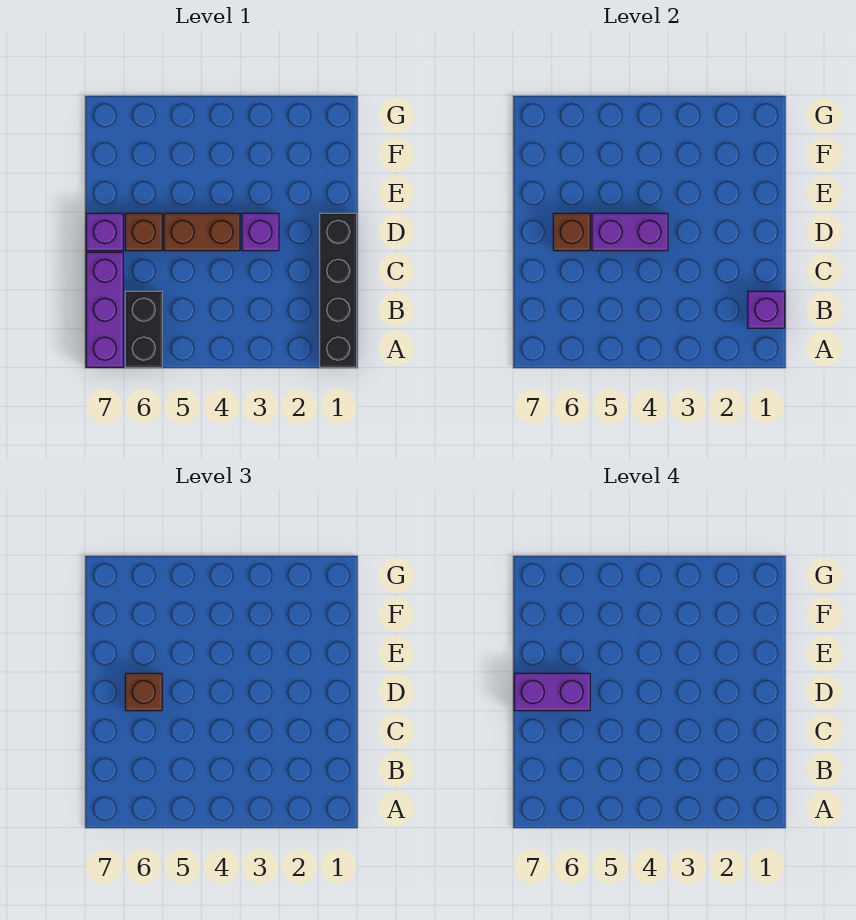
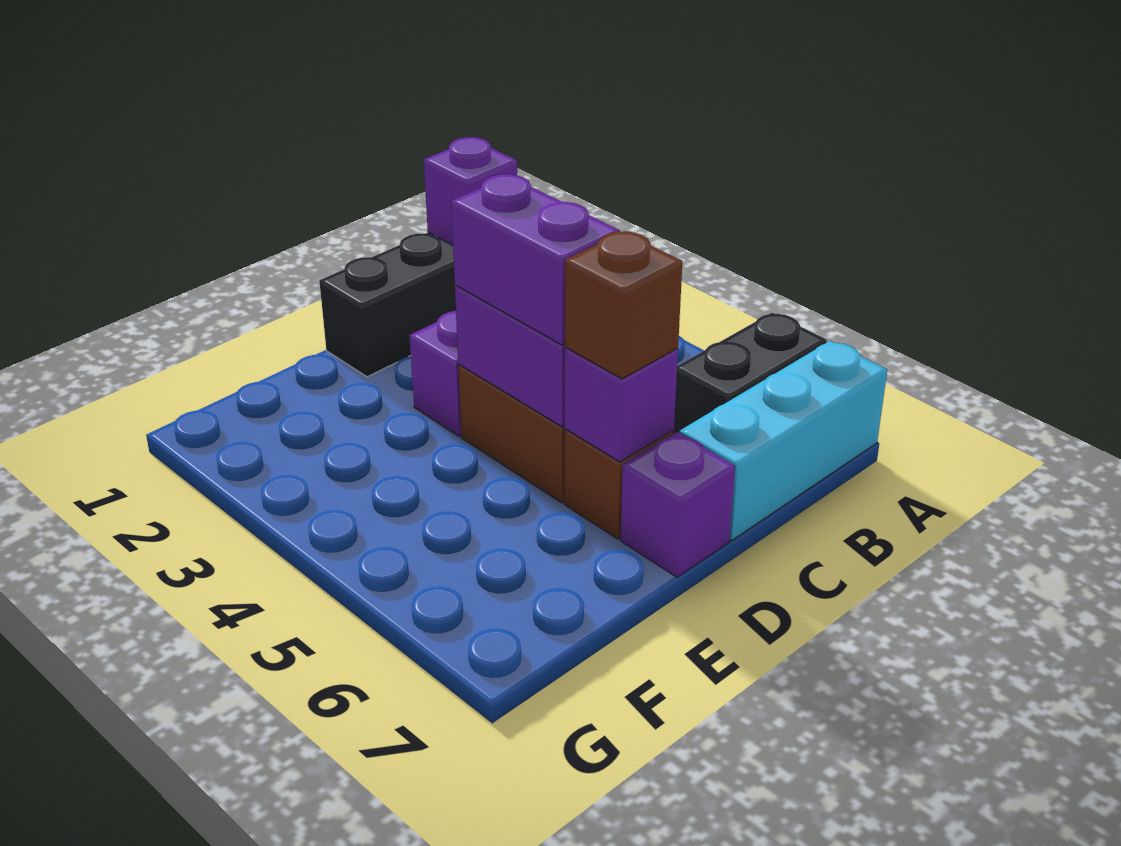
purple brick A7:C7 level 1 -> cyan brick A7:C7 level 1
brown brick D6 level 2 -> purple brick D6 level 2
purple brick D6:D7 level 4 -> purple brick D4:D5 level 3

